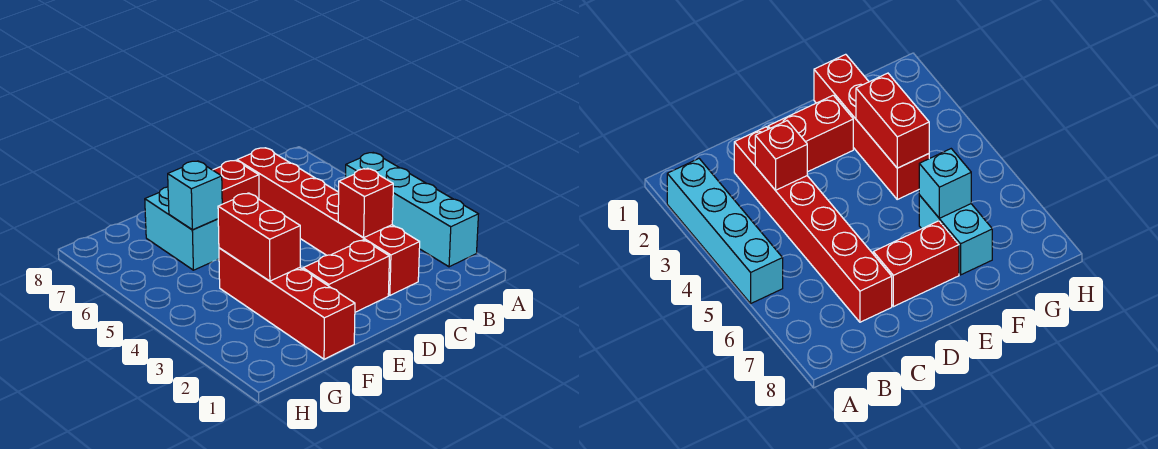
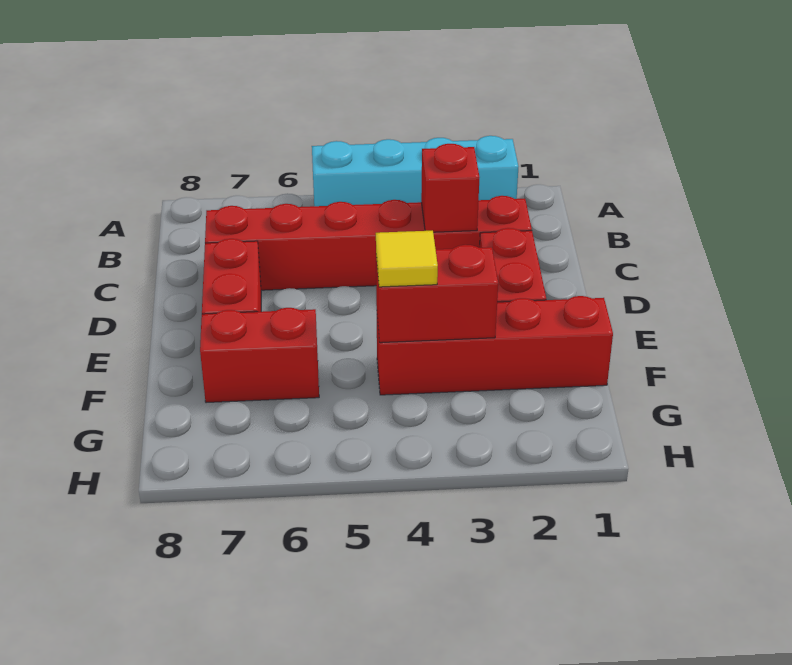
none -> yellow tile F4 level 3
cyan brick F6:F7 level 1 -> red brick F6:F7 level 1
cyan brick F6 level 2 -> none

